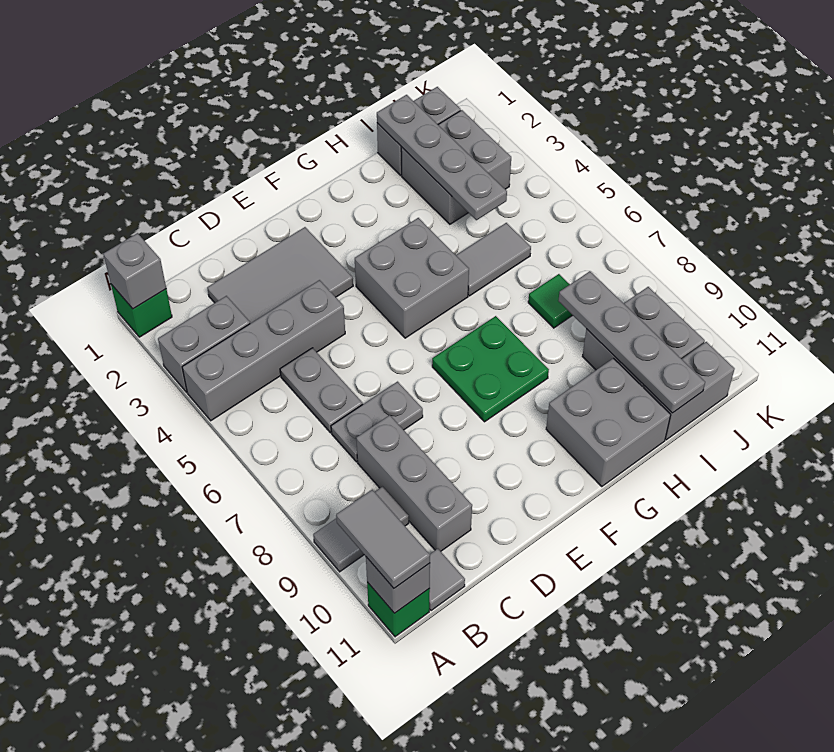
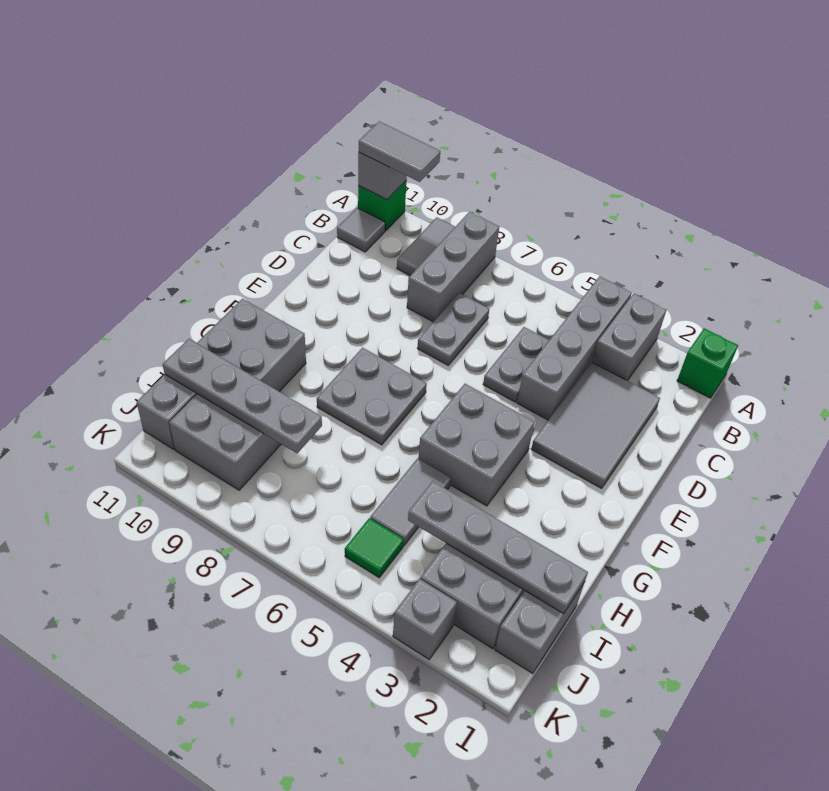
grey brick A1 level 2 -> grey brick K3 level 1
grey plate C5:C6 level 1 -> grey plate C5:D5 level 1
grey brick C8:C10 level 1 -> grey brick A8:C8 level 1
green plate F7:G8 level 1 -> grey plate F7:G8 level 1
green tile I7 level 1 -> green tile J5 level 1

